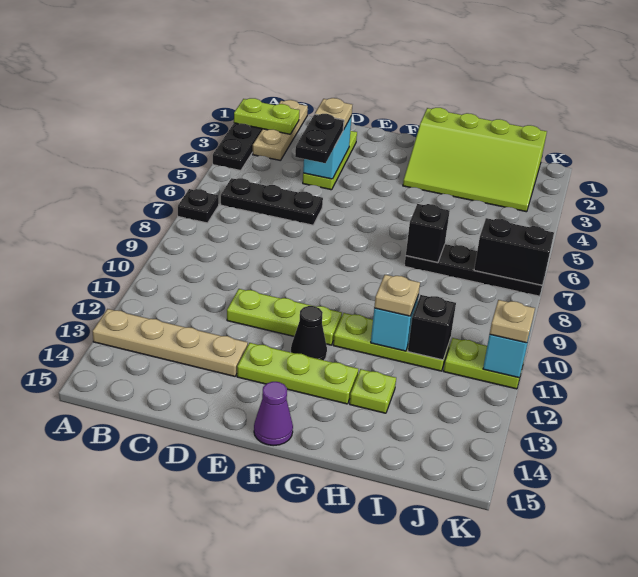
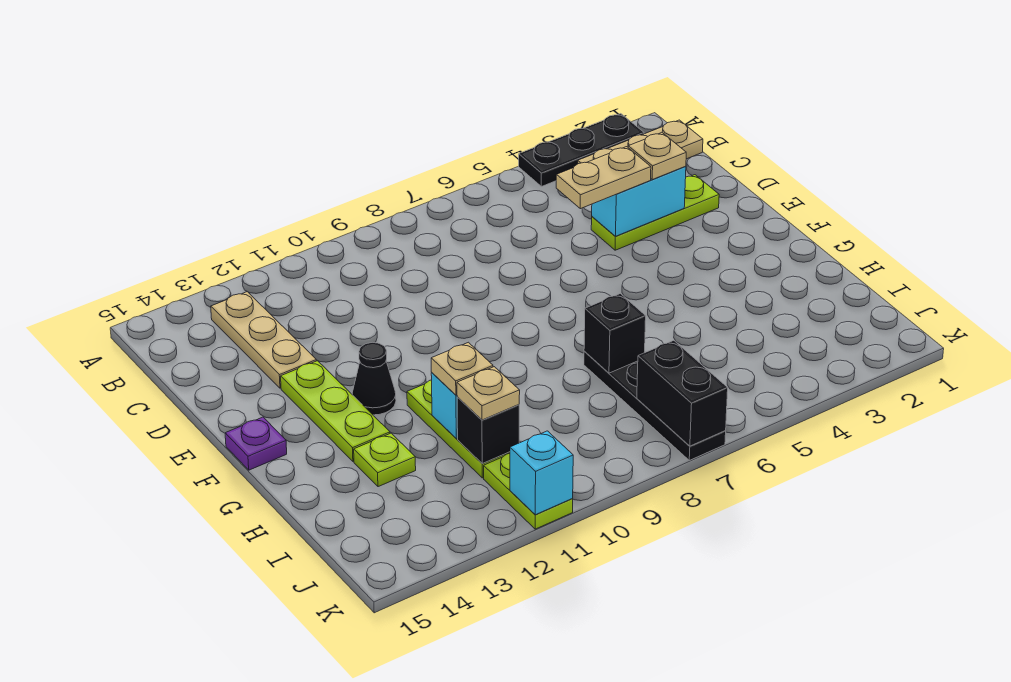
lime plate A2:B2 level 2 -> none
black plate A7 level 1 -> none
tan plate A13:D13 level 1 -> tan plate B13:D13 level 1
black plate B6:D6 level 1 -> none
black plate D4:D5 level 3 -> tan plate D4:D5 level 3
lime plate D11:F11 level 1 -> none
purple cone F15 level 1 -> purple plate F15 level 1
lime slope G1:J3 level 1 top 1 -> none
tan plate K11 level 3 -> tan plate I11 level 3

